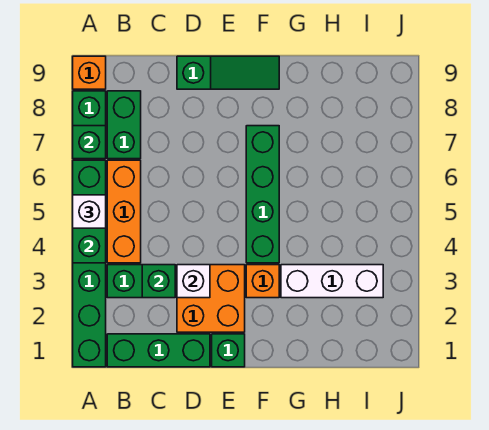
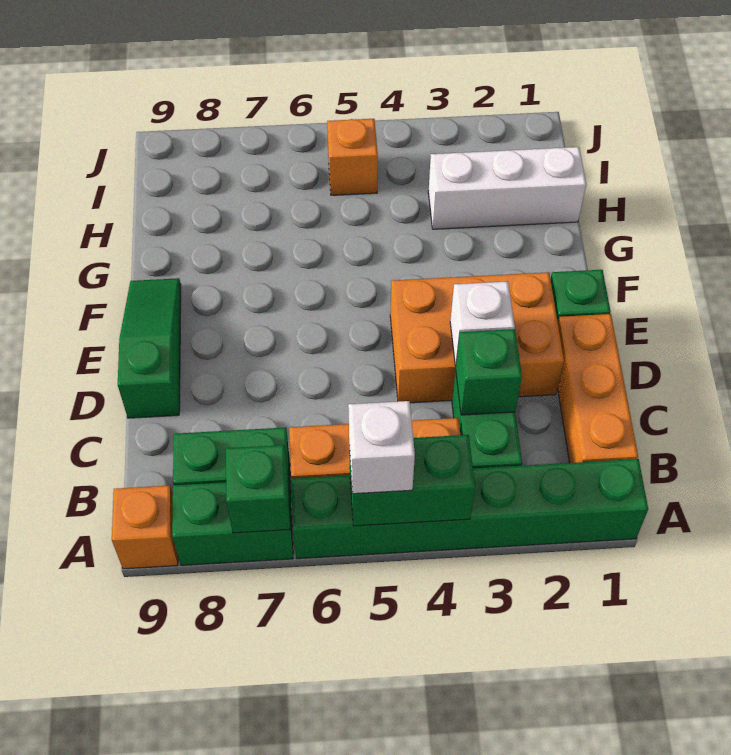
green brick B1:D1 level 1 -> orange brick B1:D1 level 1
orange brick D2:E3 level 1 -> orange brick D2:E4 level 1
orange brick F3 level 1 -> orange brick I5 level 1
green brick F4:F7 level 1 -> none
white brick G3:I3 level 1 -> white brick H1:H3 level 1

